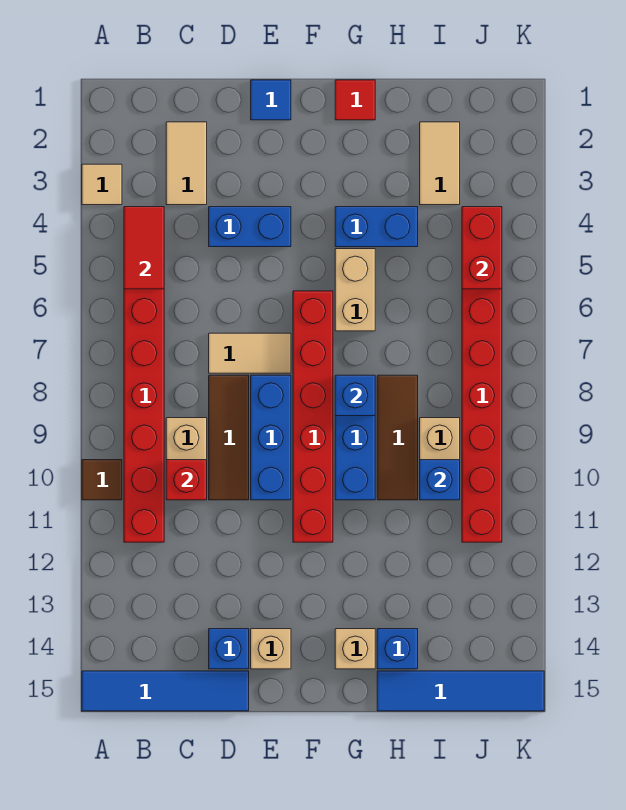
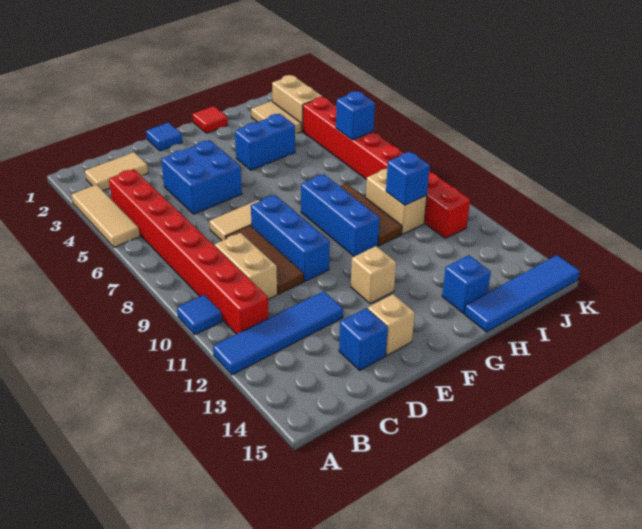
tan tile A3 level 1 -> tan tile A3:A5 level 1
brown tile A10 level 1 -> blue tile A10 level 1
blue tile A15:D15 level 1 -> blue tile A12:D12 level 1
red tile B4:B5 level 2 -> none
tan tile C2:C3 level 1 -> tan tile B2:C2 level 1
red brick C10 level 2 -> none
blue brick D4:E4 level 1 -> blue brick D4:E5 level 1
red brick F6:F11 level 1 -> none
tan brick G5:G6 level 1 -> tan brick J2:J3 level 1
blue brick G8 level 2 -> blue brick J6 level 2
tan brick G14 level 1 -> tan brick F12 level 1
red brick J4:J5 level 2 -> none

